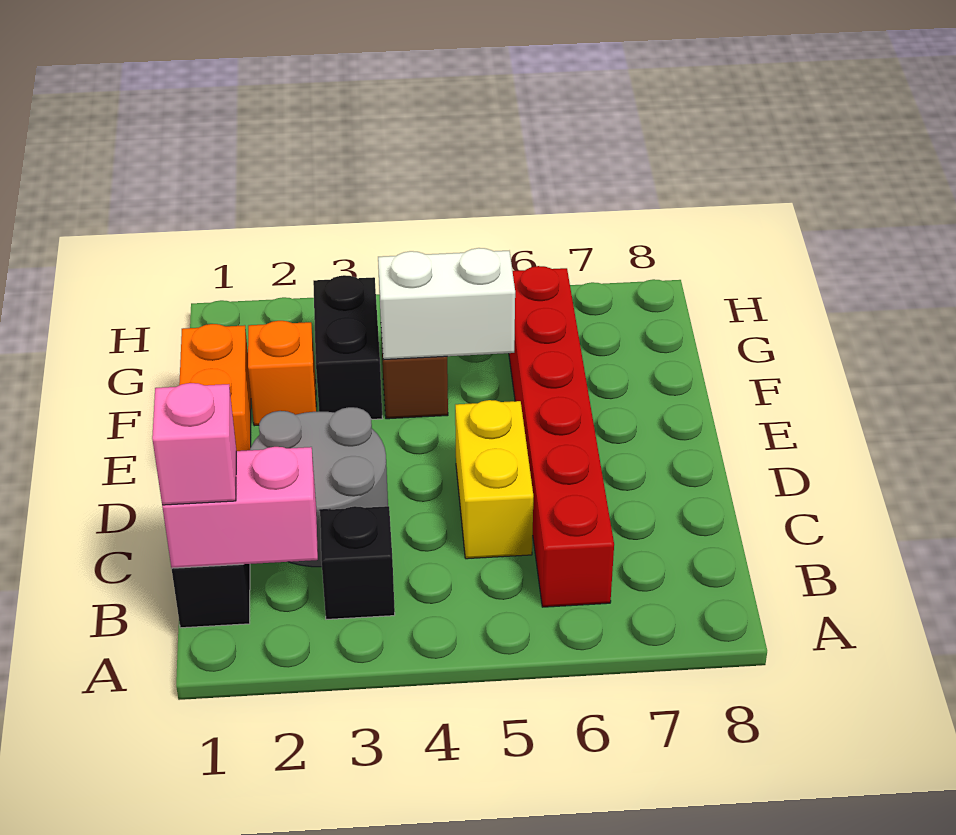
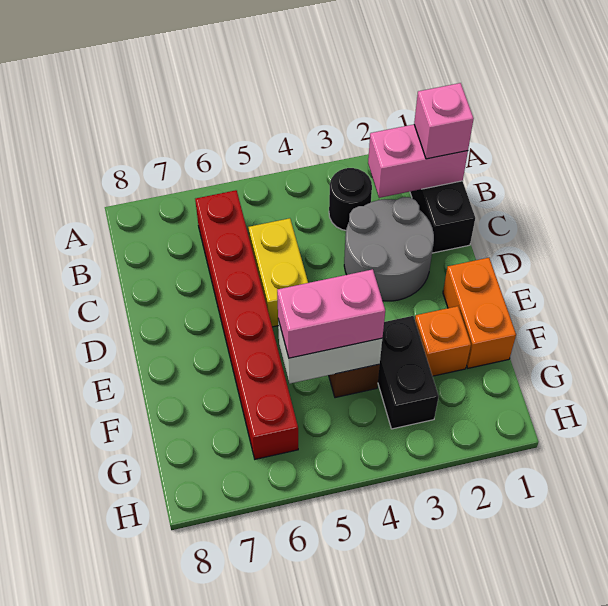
black brick B3 level 1 -> black round brick B3 level 1
none -> pink brick F4:F5 level 3

